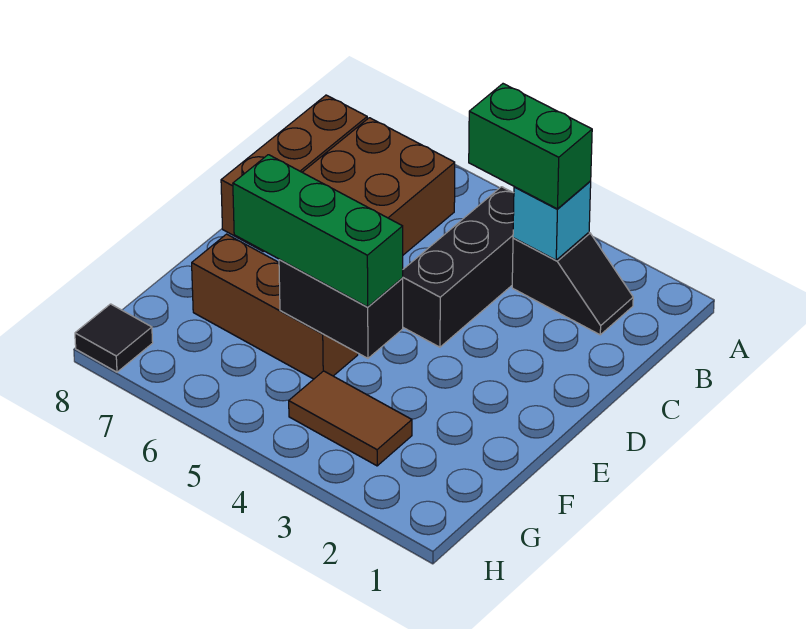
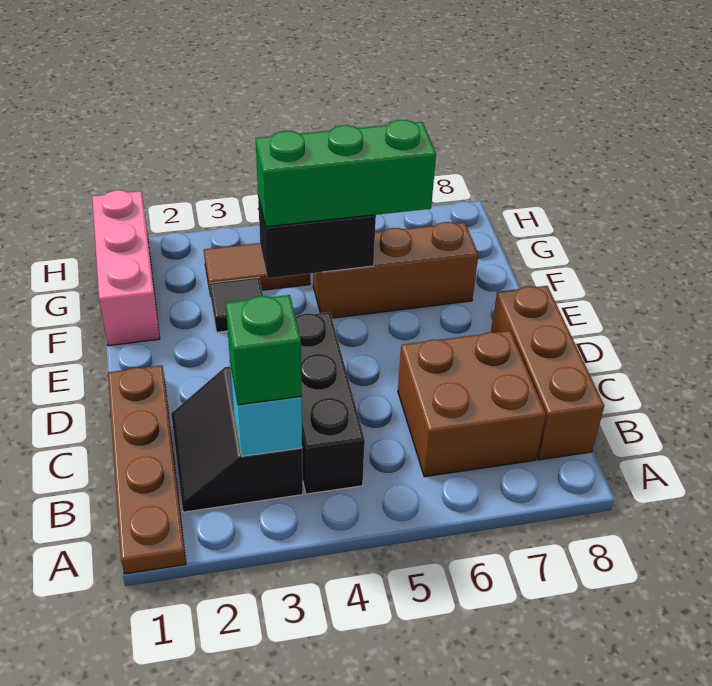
none -> brown plate A1:D1 level 1
black slope B2:B3 level 1 top 3 -> black slope B2:C3 level 1 top 3
green brick B3:B4 level 3 -> green brick B3 level 3
none -> pink brick F1:H1 level 1
black tile H8 level 1 -> black tile F3 level 1

